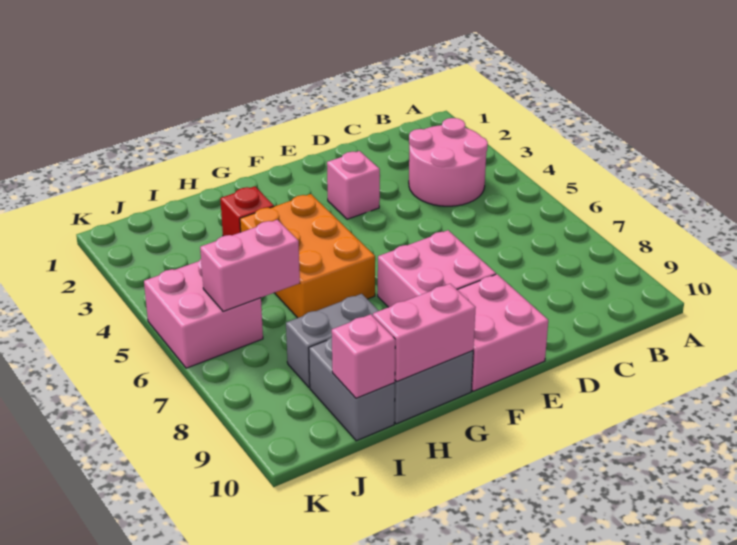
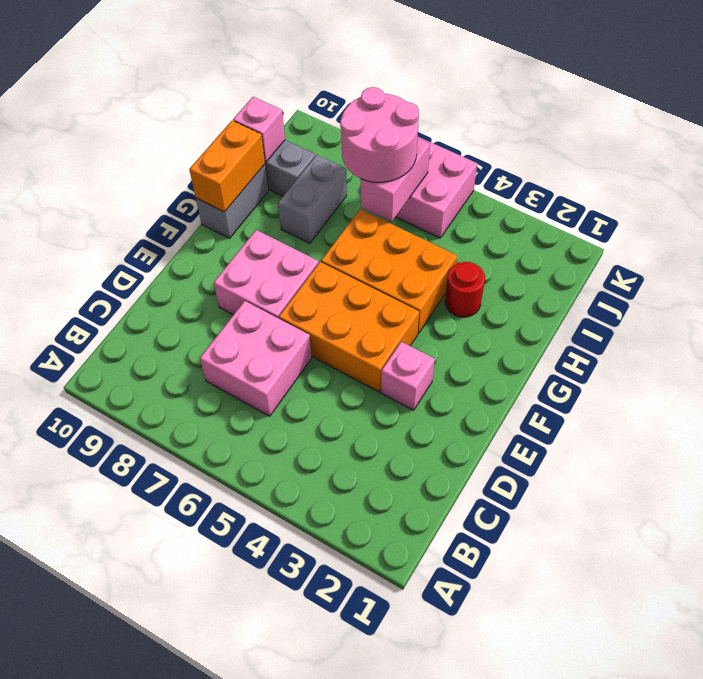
pink round brick B3:C4 level 1 -> pink round brick I6:J7 level 3
none -> orange brick E4:F6 level 1
pink brick E9:F10 level 1 -> pink brick C6:D7 level 1
pink brick G10:H10 level 2 -> orange brick G10:H10 level 2
red brick H3 level 1 -> red round brick H3 level 1

